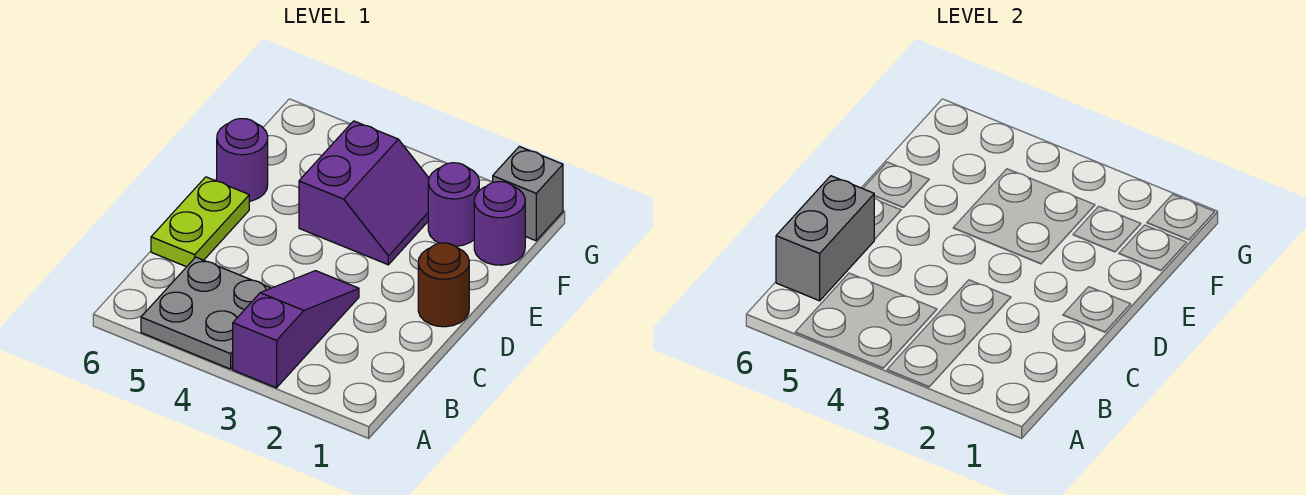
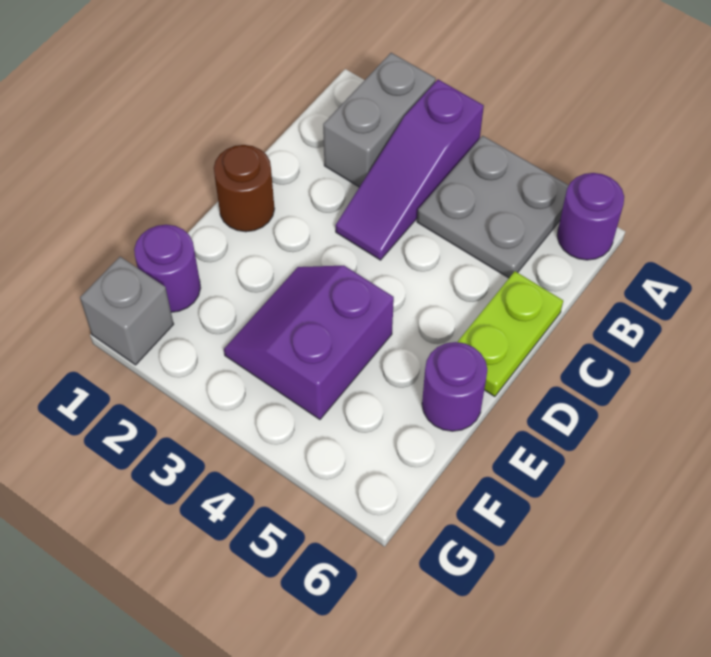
grey brick B6:C6 level 2 -> grey brick A2:B2 level 1
purple round brick F2 level 1 -> purple round brick A6 level 1

